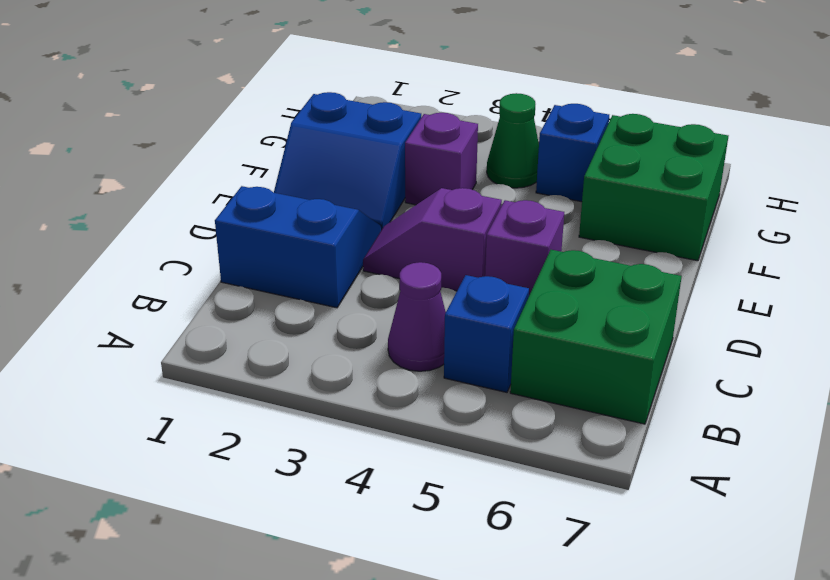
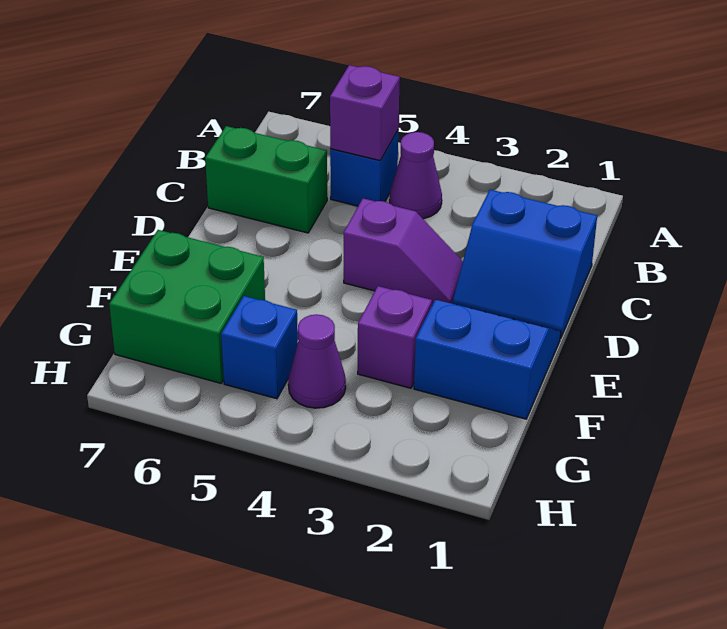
green brick B6:C7 level 1 -> green brick C6:C7 level 1
purple brick D5 level 1 -> purple brick B5 level 2
green cone G4 level 1 -> purple cone G4 level 1

